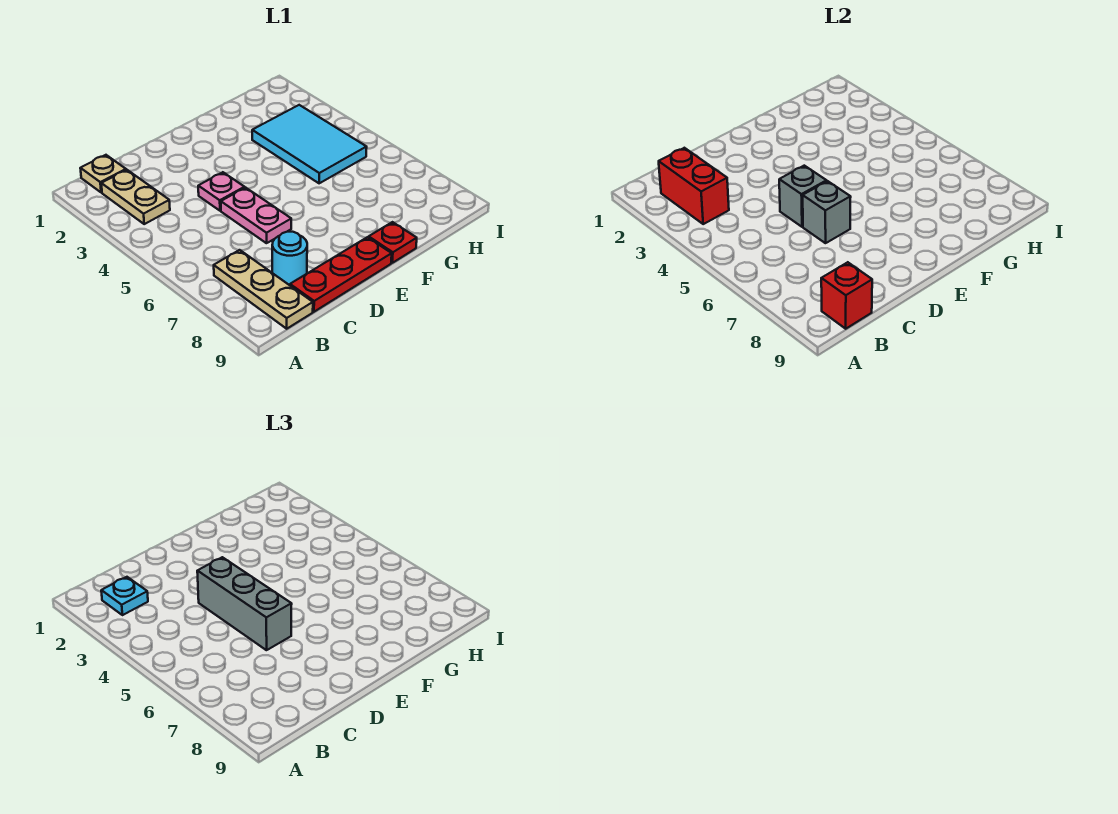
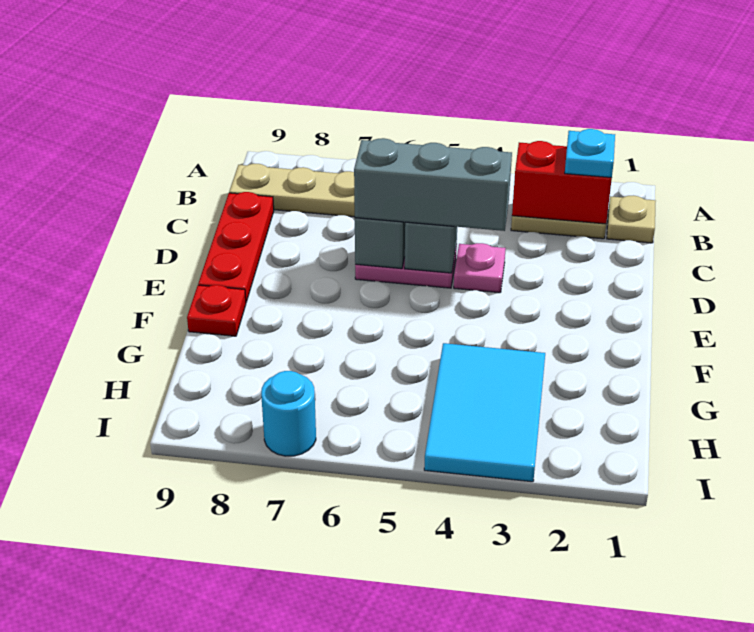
red brick B9 level 2 -> none
cyan round brick C8 level 1 -> cyan round brick I7 level 1
cyan tile G3:H5 level 1 -> cyan tile G3:I4 level 1

